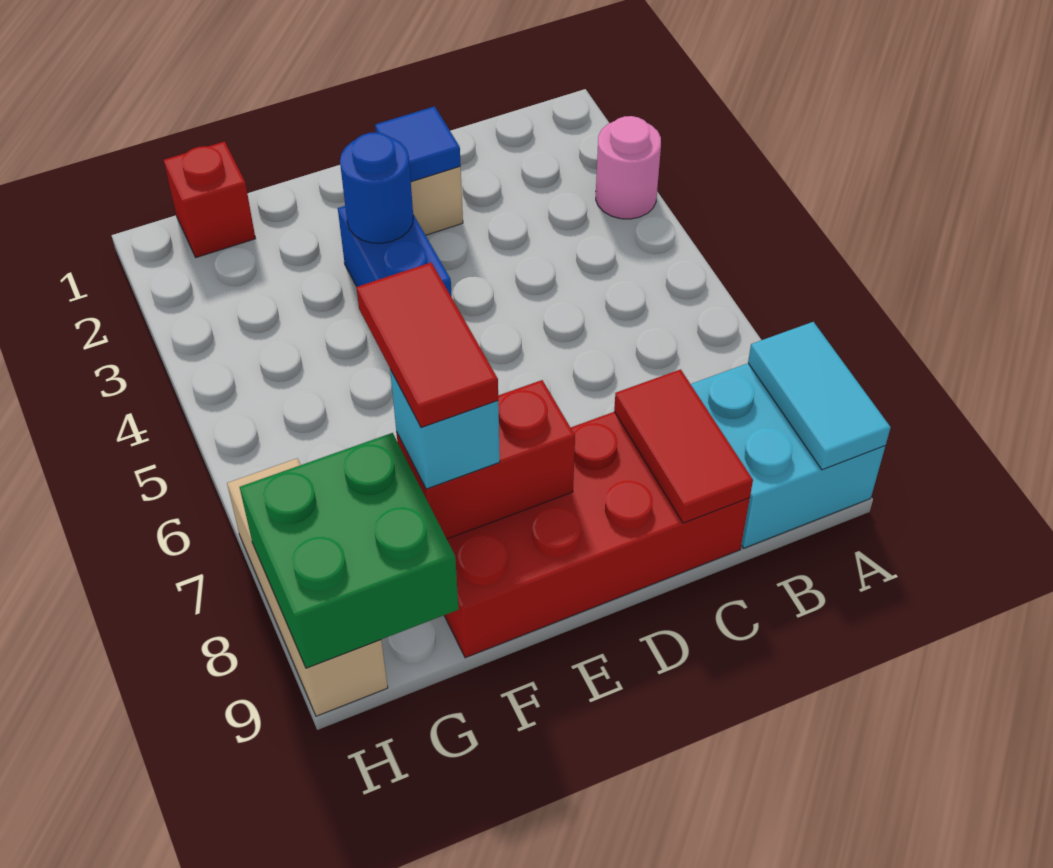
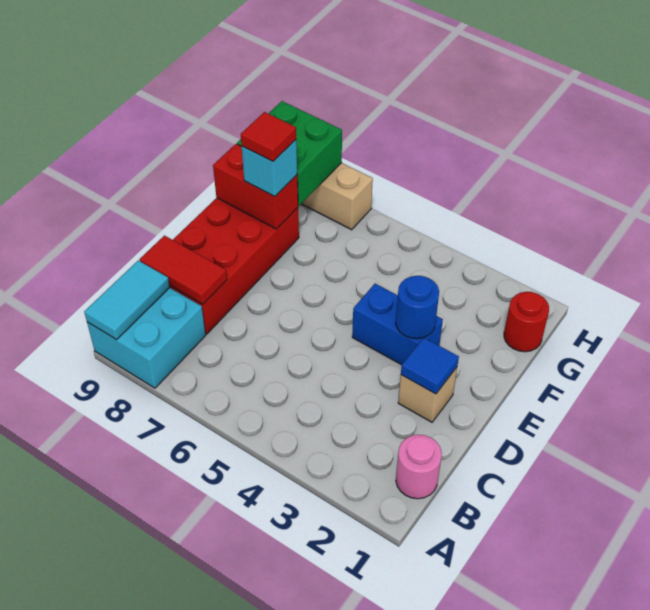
pink round brick A3 level 1 -> pink round brick B1 level 1
cyan tile A8:A9 level 2 -> cyan tile A9:B9 level 2
red brick E8:F8 level 2 -> red brick F8:F9 level 2
red tile F7:F8 level 4 -> red tile F8 level 4
red brick G1 level 1 -> red round brick G1 level 1

